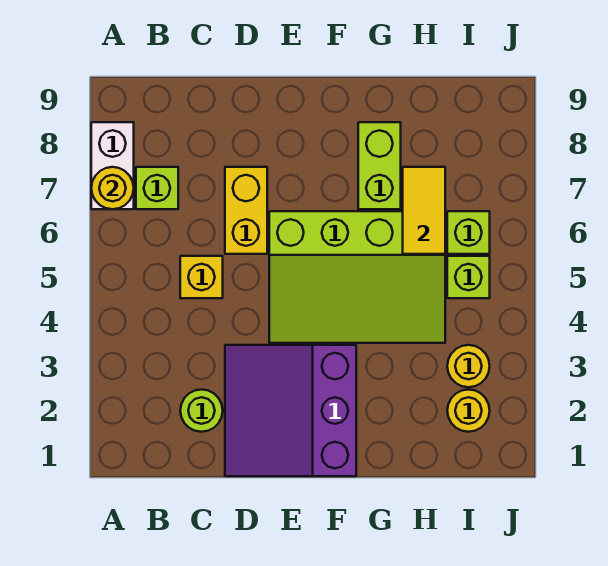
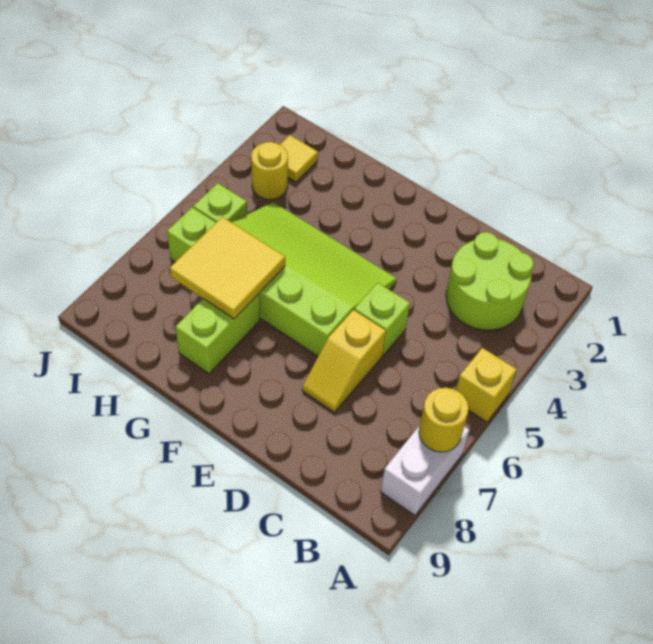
lime brick B7 level 1 -> lime brick D5 level 1
lime round brick C2 level 1 -> lime round brick B2:C3 level 1
yellow brick C5 level 1 -> yellow brick A5 level 1
purple slope D1:F3 level 1 top F -> none
yellow brick D6:D7 level 1 -> yellow slope D6:D7 level 1 top 6
yellow tile H6:H7 level 2 -> yellow tile G6:H7 level 2
yellow round brick I2 level 1 -> yellow tile I2 level 1

